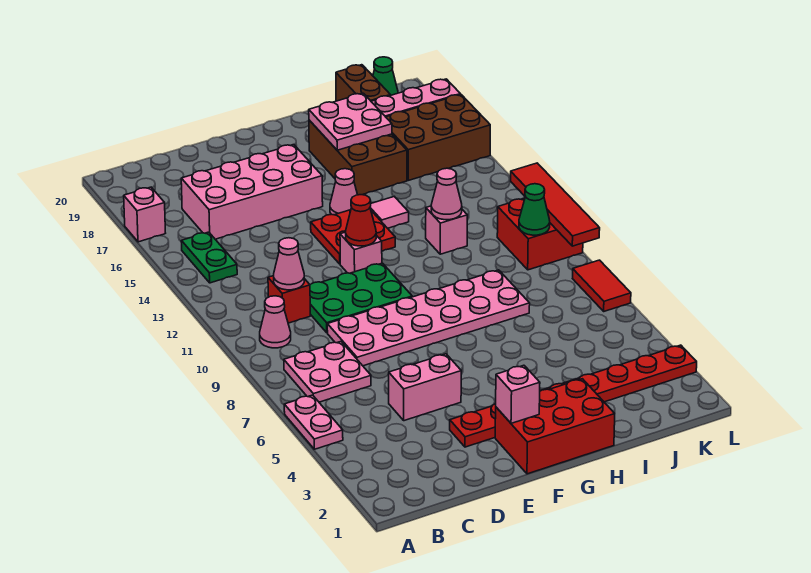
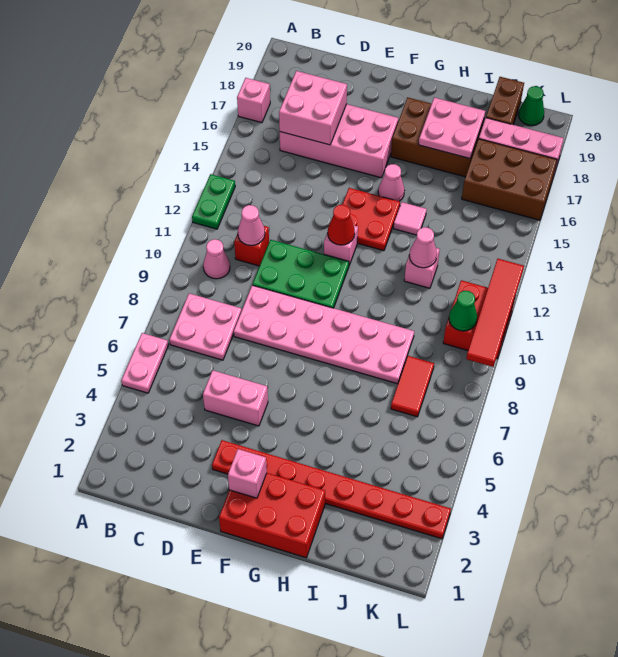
green plate B14:B15 level 1 -> green plate A12:A13 level 1
none -> pink brick C16:D17 level 2
brown brick H16:I18 level 1 -> brown brick G17:I18 level 1
red tile L7:L8 level 1 -> red tile J7:J8 level 1

